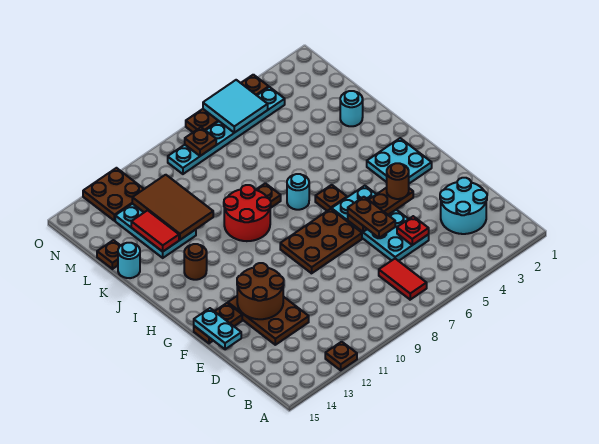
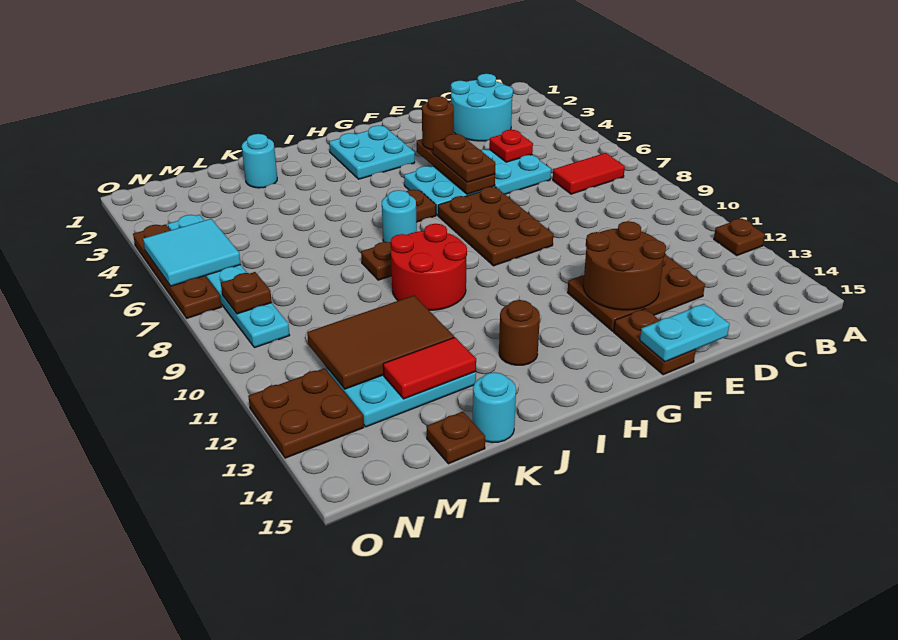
brown plate E6:F6 level 3 -> brown plate F5:F6 level 3

